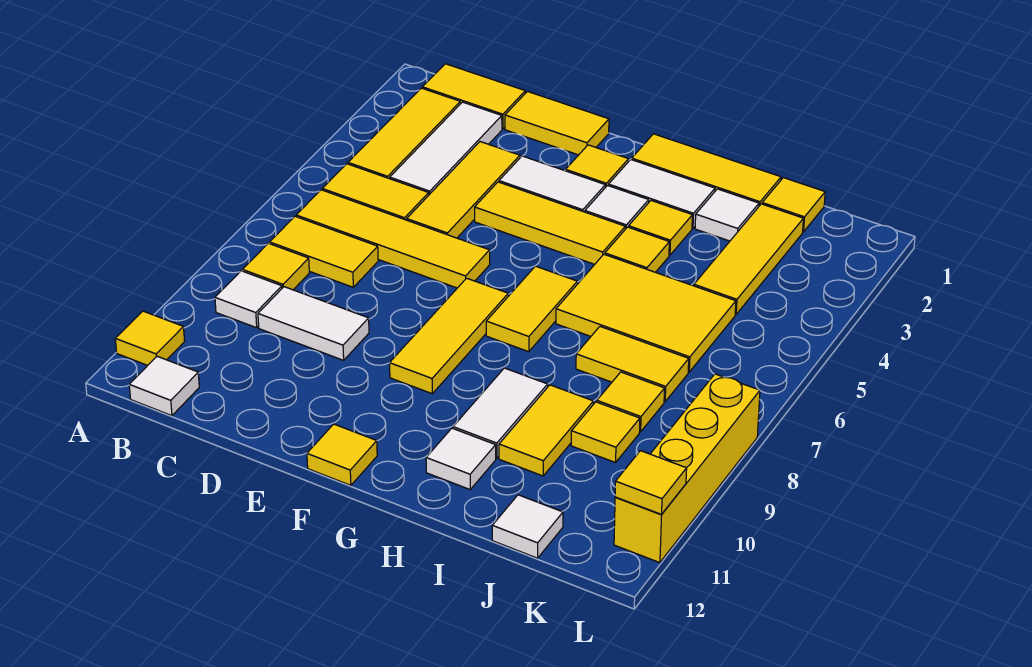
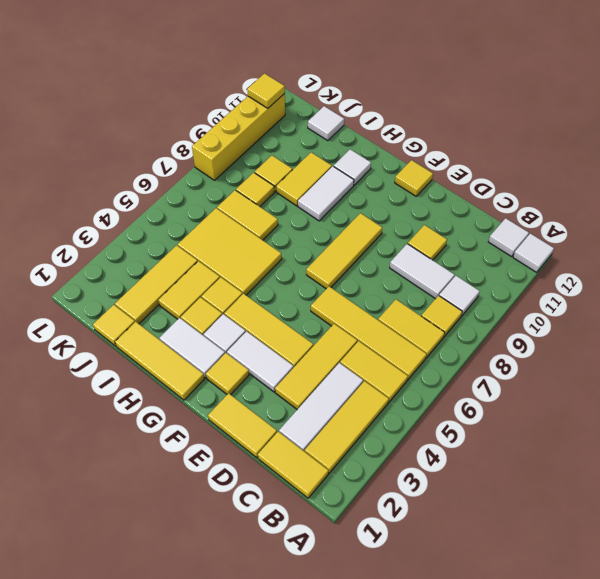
yellow tile A11 level 1 -> yellow tile D10 level 1
yellow tile G6:G7 level 1 -> yellow tile I3:I4 level 1
white tile I2 level 1 -> white tile A12 level 1

